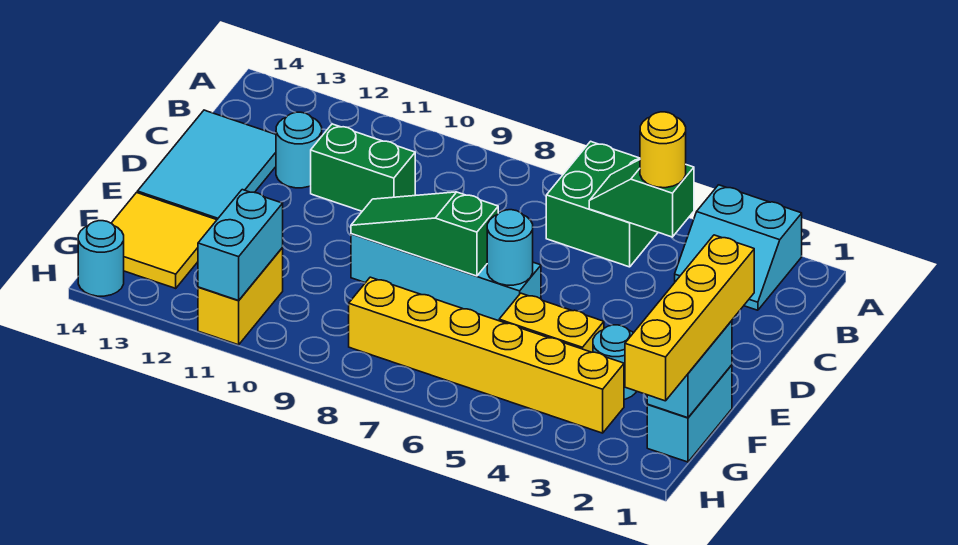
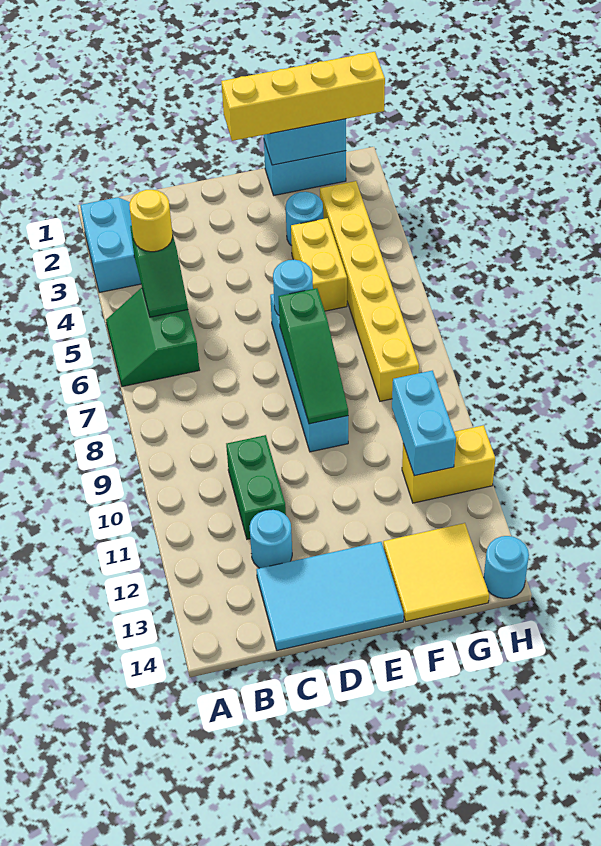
green brick A5:B6 level 1 -> green slope A5:B6 level 1 top B
cyan brick G11:H11 level 2 -> cyan brick G10:G11 level 2

